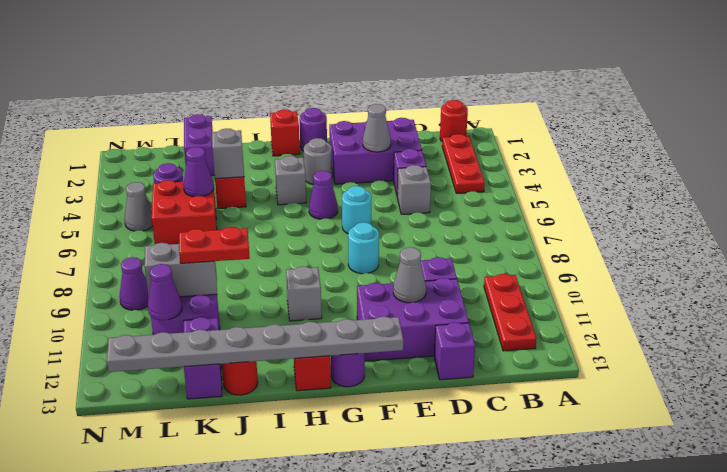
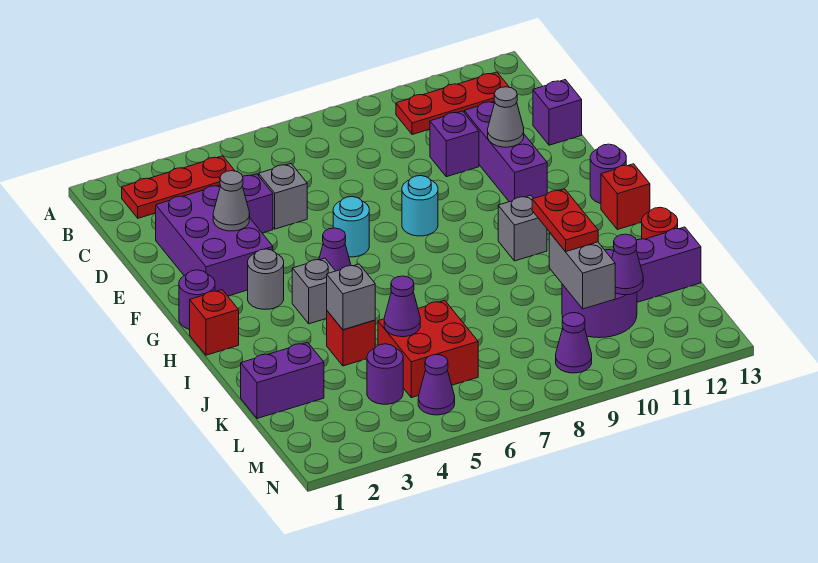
red round brick B1 level 1 -> none
purple brick D11:F12 level 1 -> purple brick D11:F11 level 1
grey plate F13:M13 level 2 -> none
grey cone M5 level 1 -> purple cone M5 level 1

